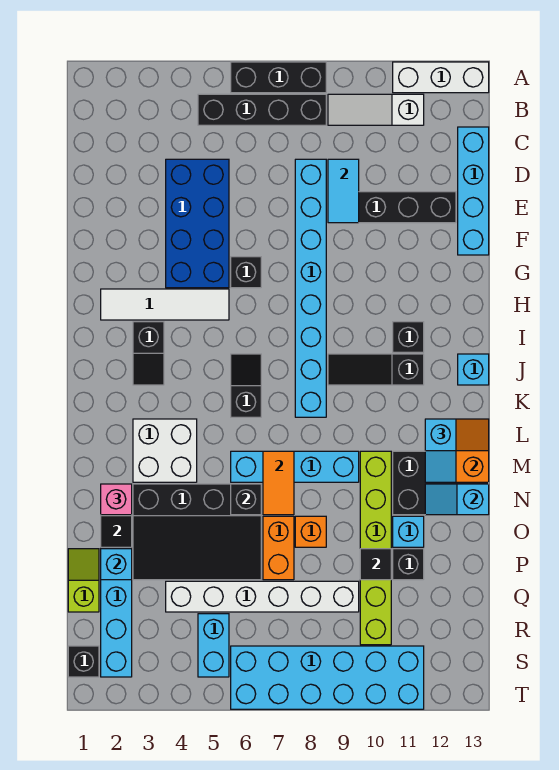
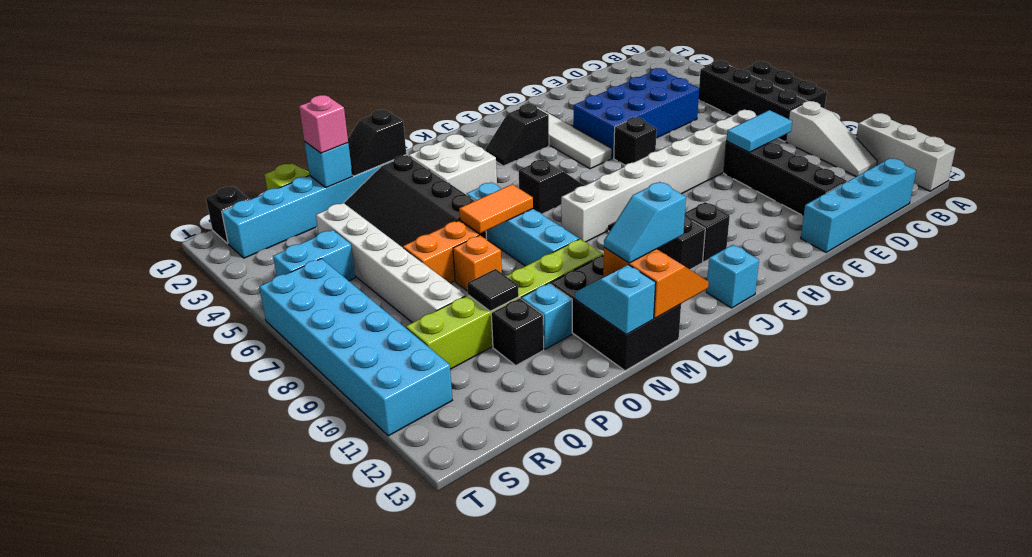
white slope B9:B11 level 1 top 11 -> white slope B9:B11 level 1 top 9
cyan brick D8:K8 level 1 -> white brick D8:K8 level 1
pink brick N2 level 3 -> pink brick P2 level 3
black brick N6 level 2 -> none

